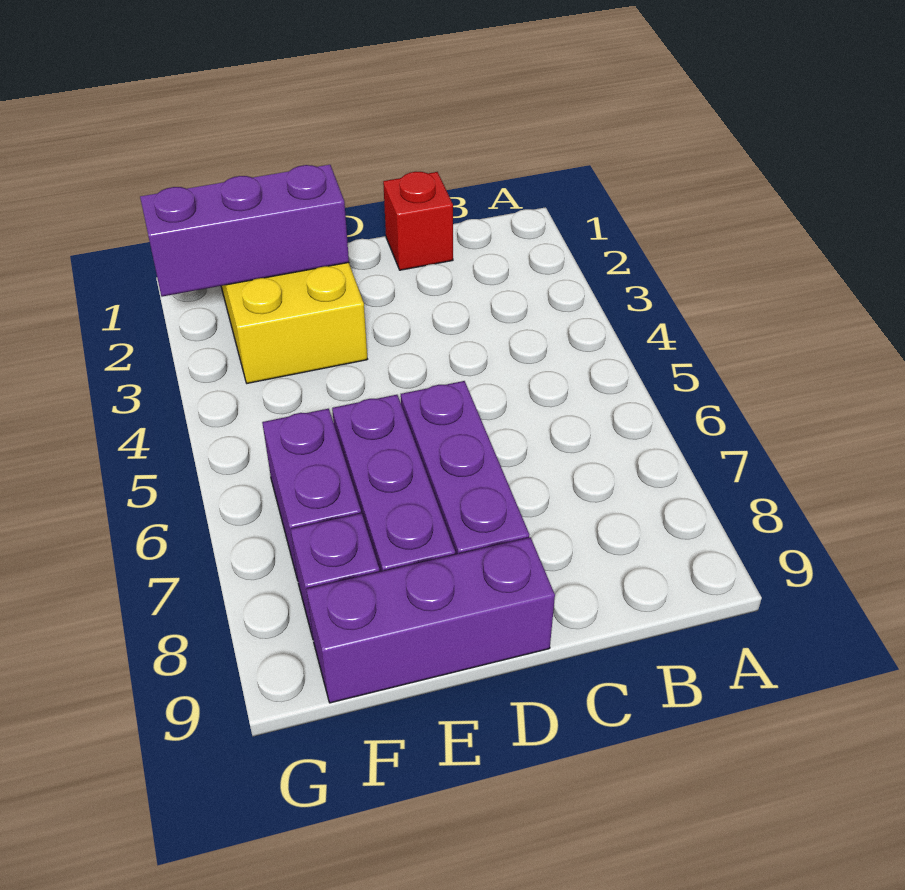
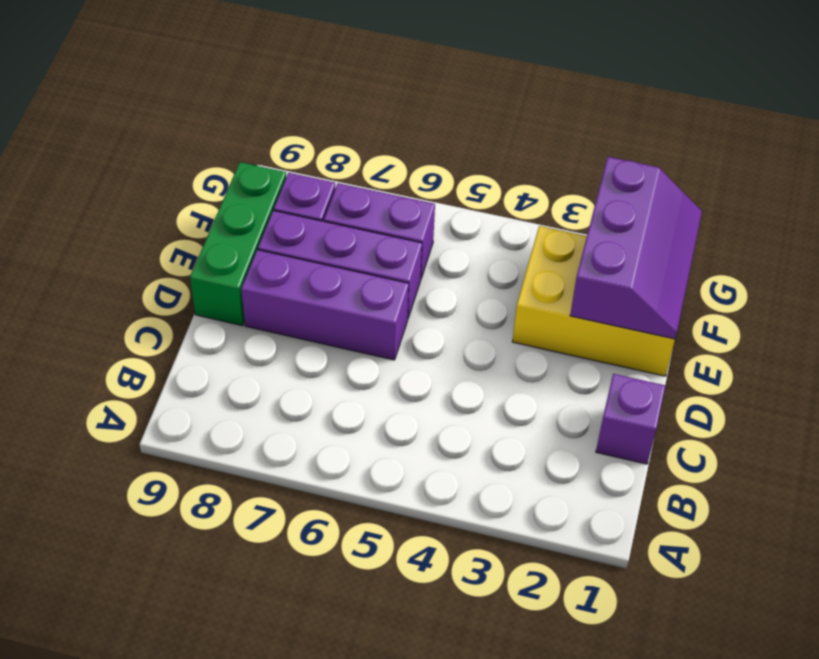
red brick C1 level 1 -> purple brick C1 level 1
purple brick D9:F9 level 1 -> green brick D9:F9 level 1

